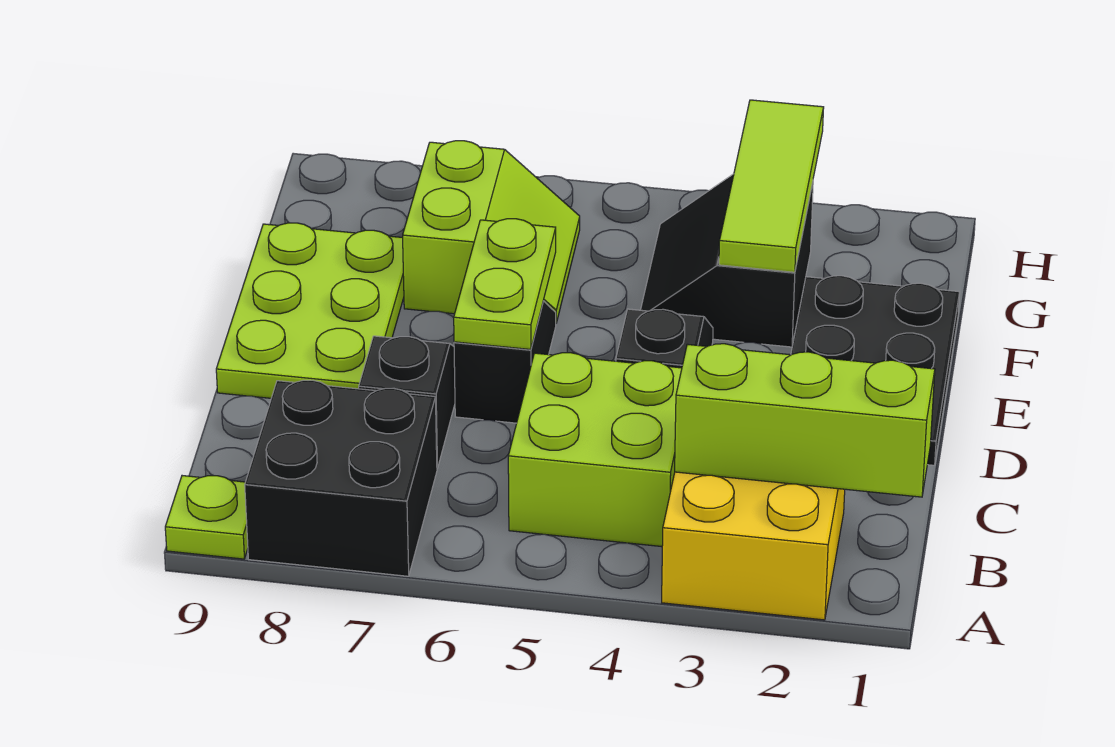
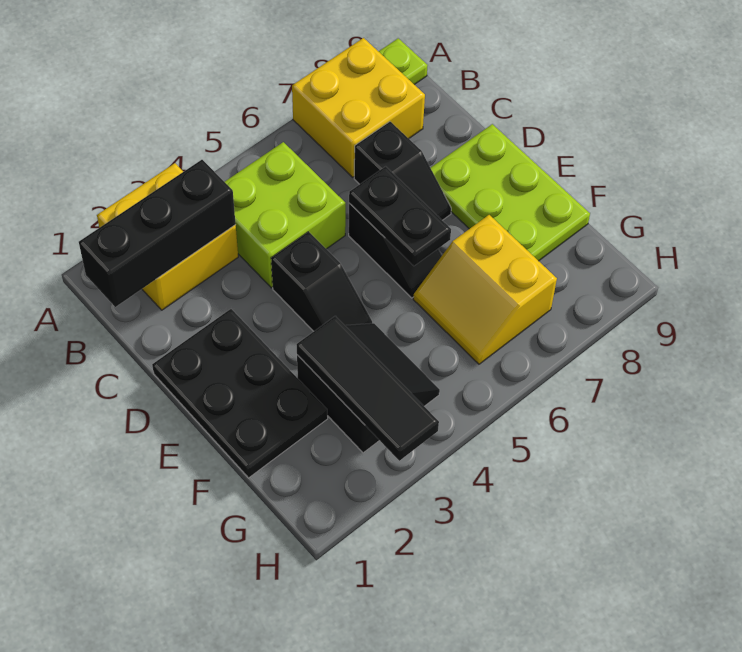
black brick A7:B8 level 1 -> yellow brick A7:B8 level 1
lime brick B1:B3 level 2 -> black brick B1:B3 level 2
lime plate D6:E6 level 2 -> black plate D6:E6 level 2
lime tile F3:H3 level 2 -> black tile F3:H3 level 2
lime slope F6:G7 level 1 top 7 -> yellow slope F6:G7 level 1 top 7

